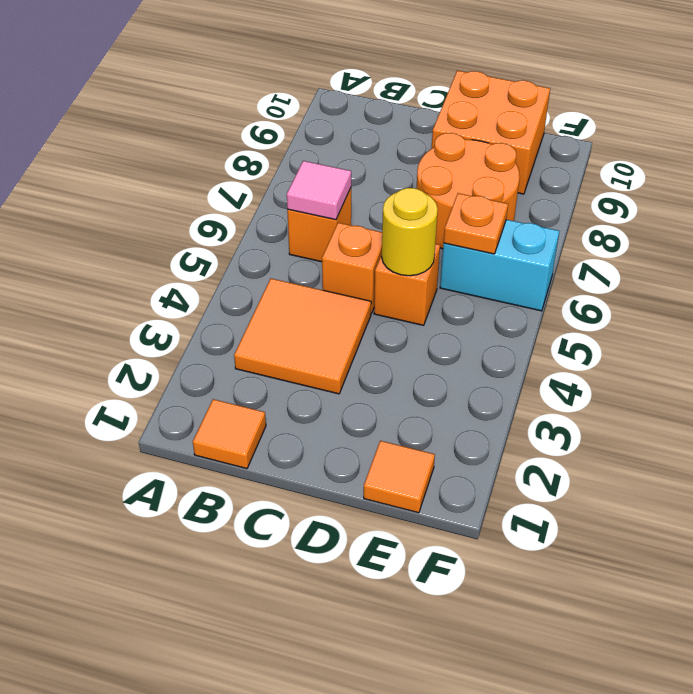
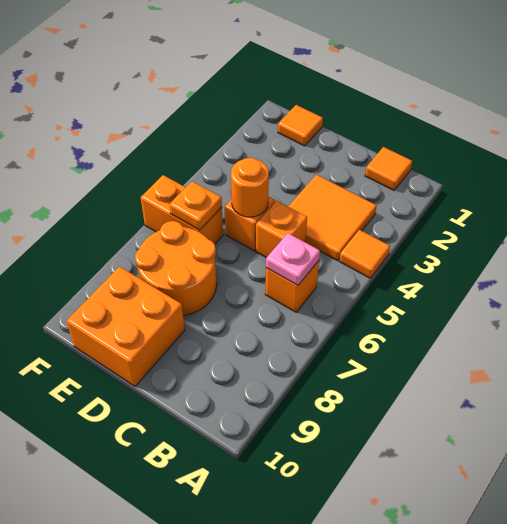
none -> orange tile A4 level 1
pink tile B6 level 2 -> pink plate B6 level 2
yellow round brick D5 level 2 -> orange round brick D5 level 2
cyan brick E6:F6 level 1 -> orange brick E6:F6 level 1

